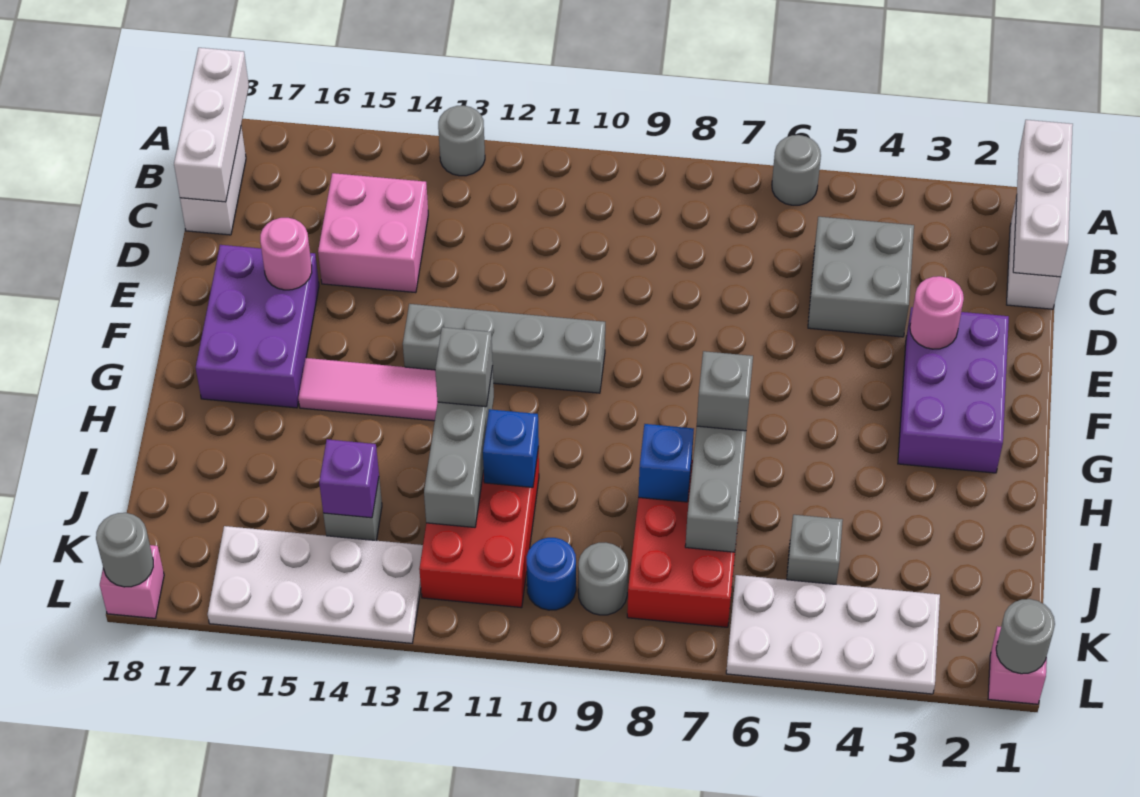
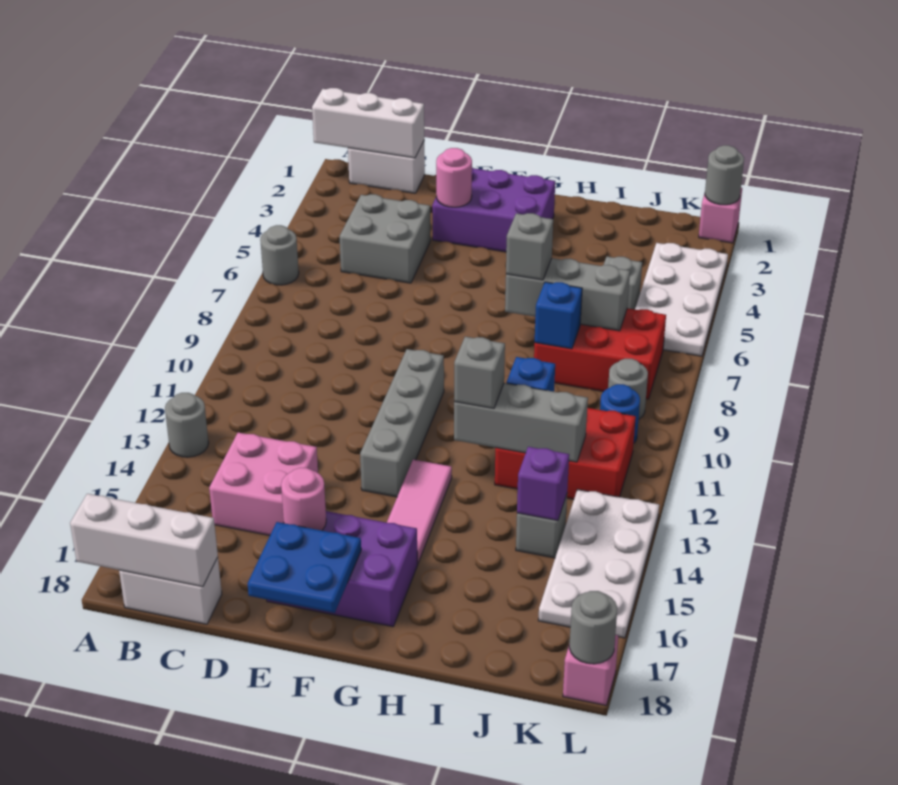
none -> blue plate E17:F18 level 2

